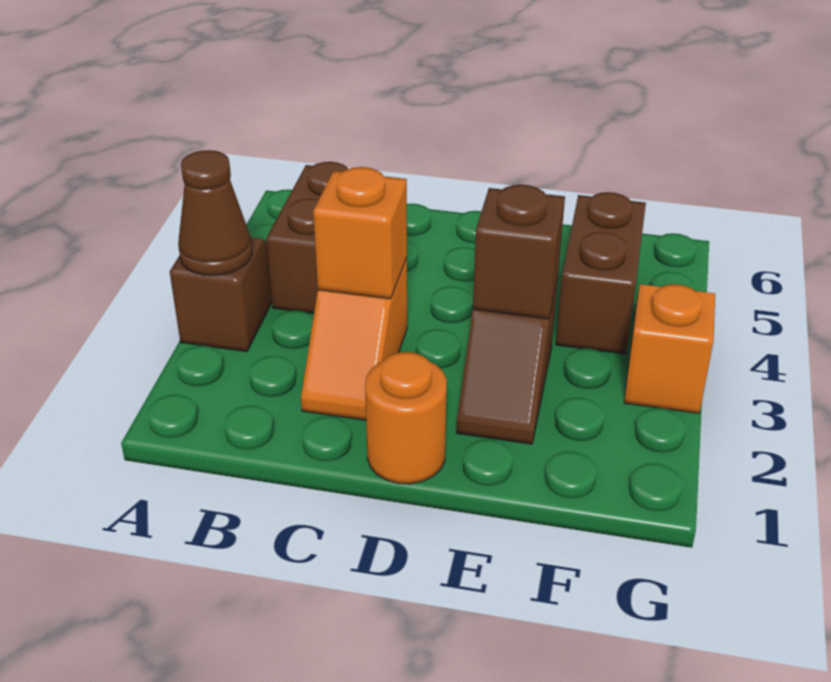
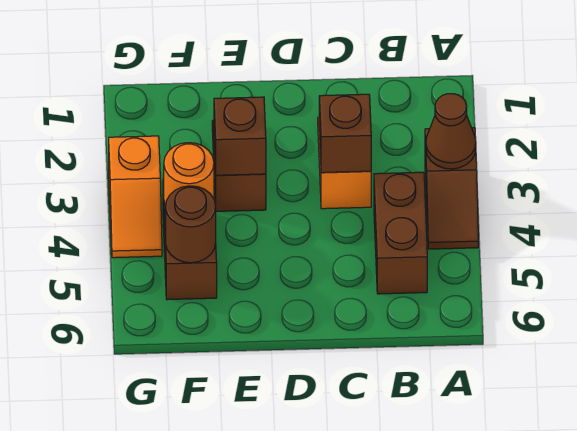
orange brick C3 level 2 -> brown brick C3 level 2
orange round brick D1 level 1 -> orange round brick F4 level 2
none -> brown round brick F5 level 2

